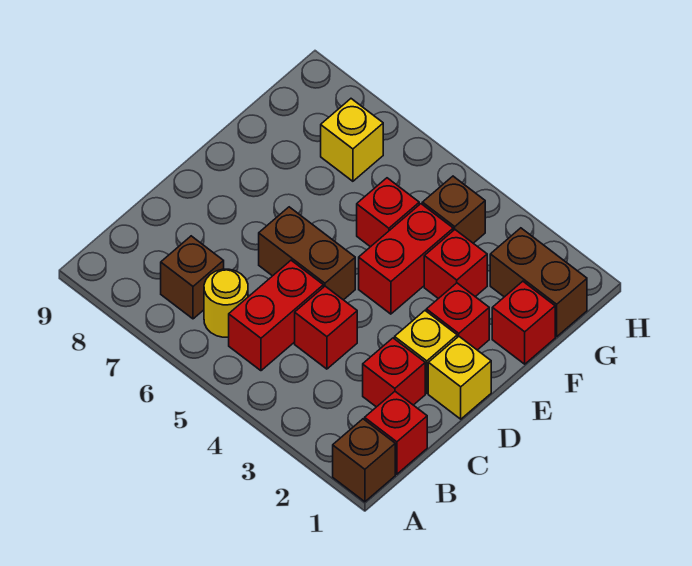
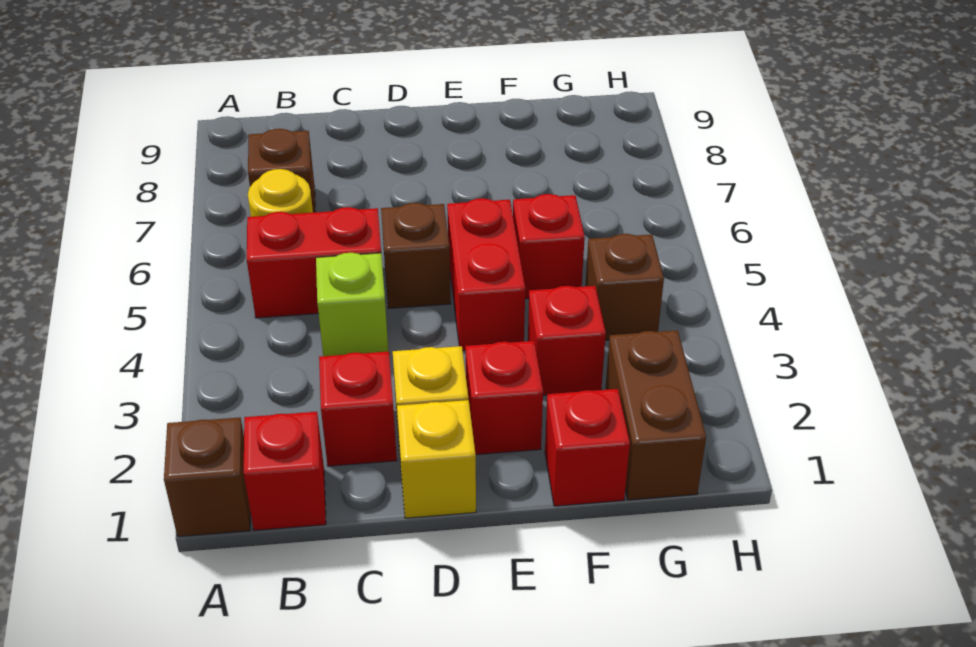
red brick C4 level 1 -> lime brick C4 level 1
brown brick D5:D6 level 1 -> brown brick D5 level 1
red brick E4:F4 level 1 -> red brick E4:E5 level 1
yellow brick G7 level 1 -> none

